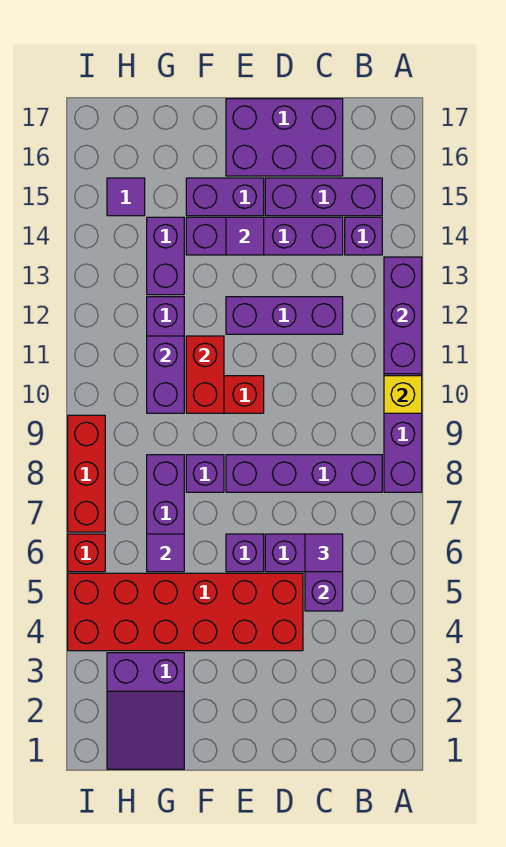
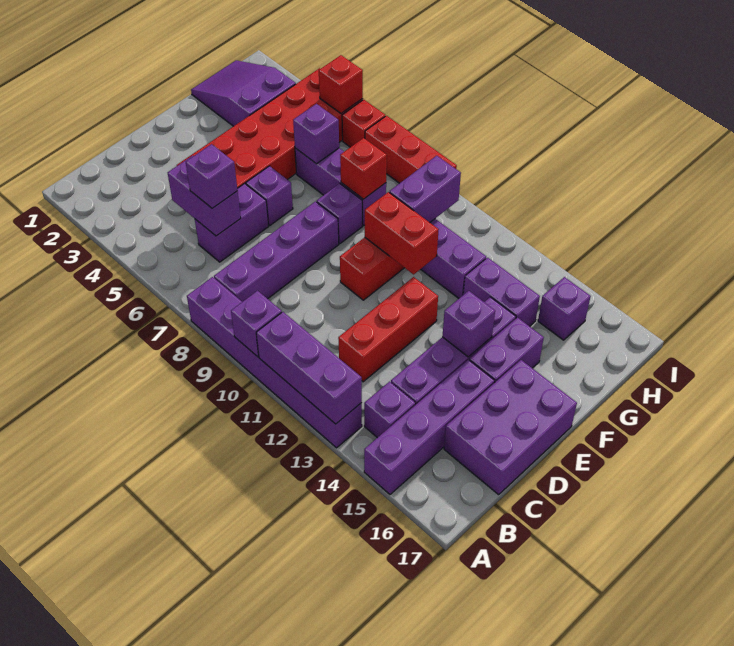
yellow brick A10 level 2 -> purple brick A10 level 2
purple brick B15:D15 level 1 -> purple brick A15:D15 level 1
purple tile C6 level 3 -> purple brick C6 level 3
purple brick C12:E12 level 1 -> red brick C12:E12 level 1
purple tile E14 level 2 -> purple brick E14 level 2
purple tile G6 level 2 -> purple brick G6 level 2
none -> red brick G8 level 2
purple brick G10:G11 level 2 -> purple brick G10:H10 level 2
purple tile H15 level 1 -> purple brick H15 level 1
none -> red brick I5 level 2

